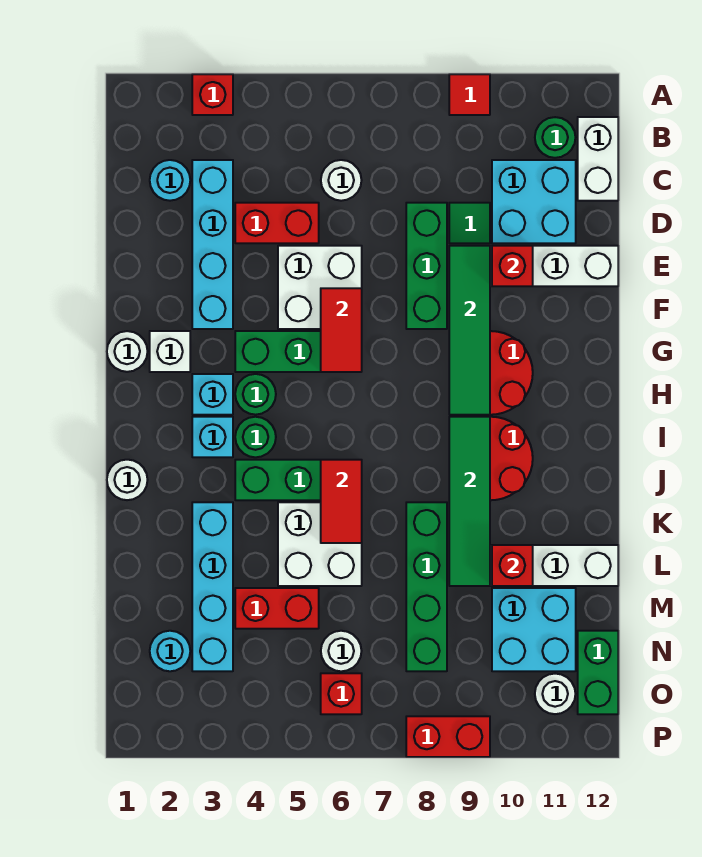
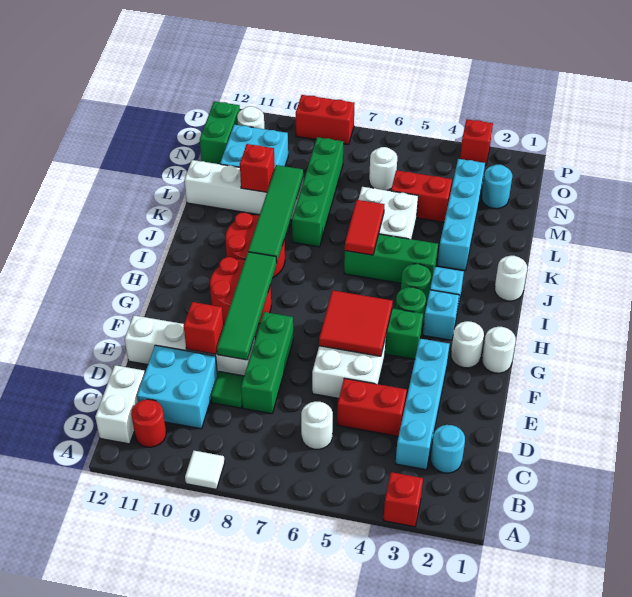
red tile A9 level 1 -> white tile A9 level 1
green round brick B11 level 1 -> red round brick B11 level 1
red tile F6:G6 level 2 -> red tile F5:G6 level 2
white brick G2 level 1 -> white round brick G2 level 1
red brick O6 level 1 -> red brick P3 level 1

